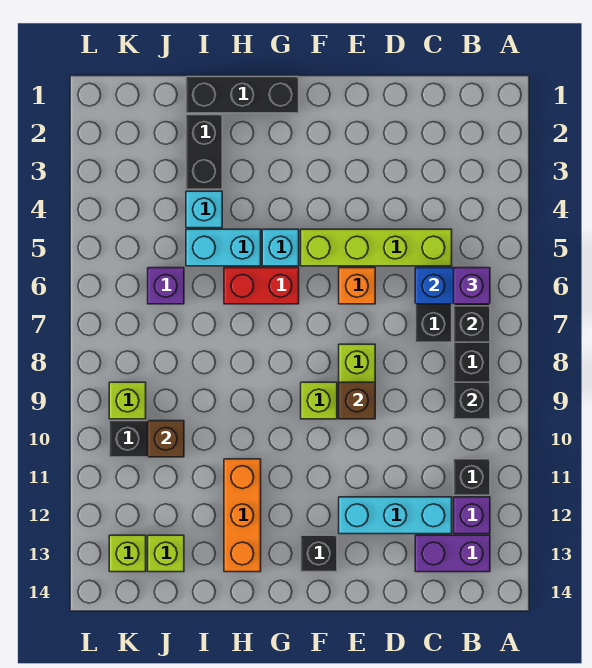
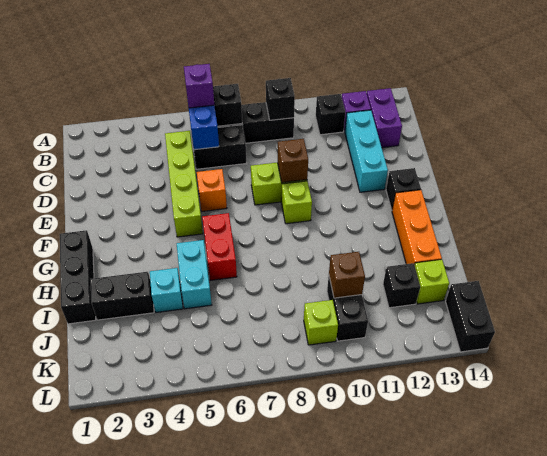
cyan brick G5 level 1 -> none
orange brick H11:H13 level 1 -> orange brick G13:I13 level 1
purple brick J6 level 1 -> none
none -> black brick J12 level 1
lime brick K13 level 1 -> none
none -> black brick K14:L14 level 1

